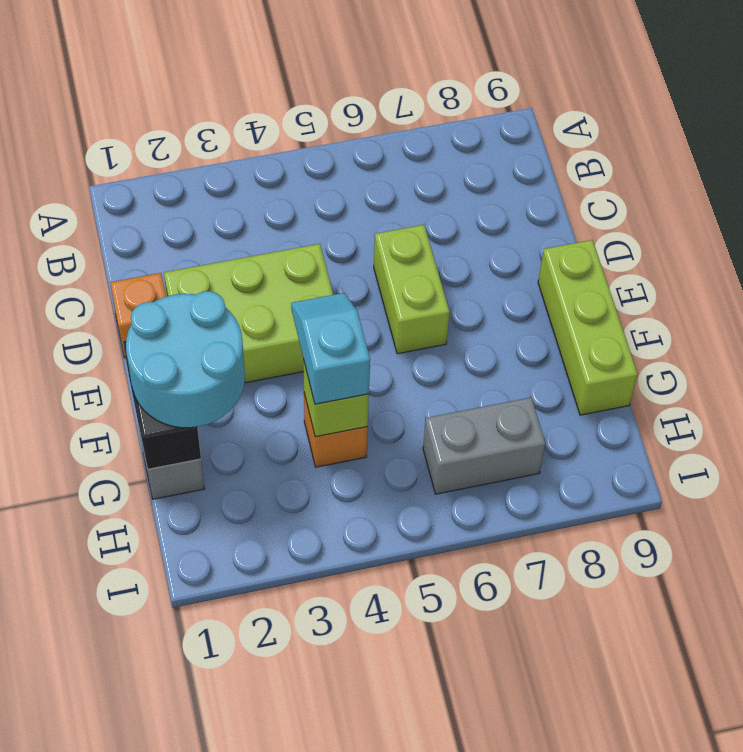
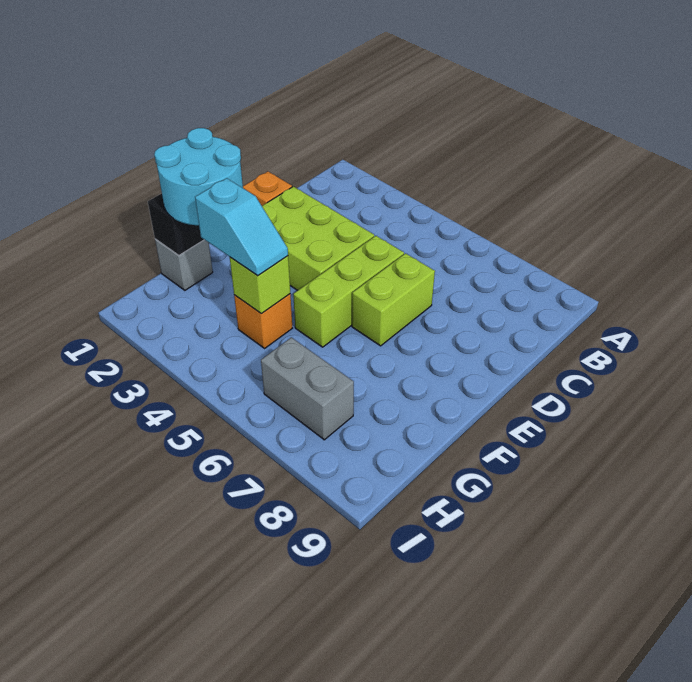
lime brick E9:G9 level 1 -> lime brick D5:F5 level 1
cyan slope F4:G4 level 3 top G -> cyan slope G3:G4 level 3 top 3

